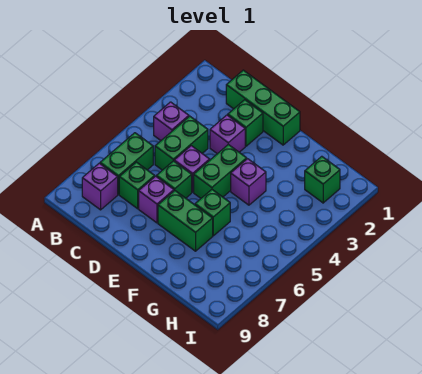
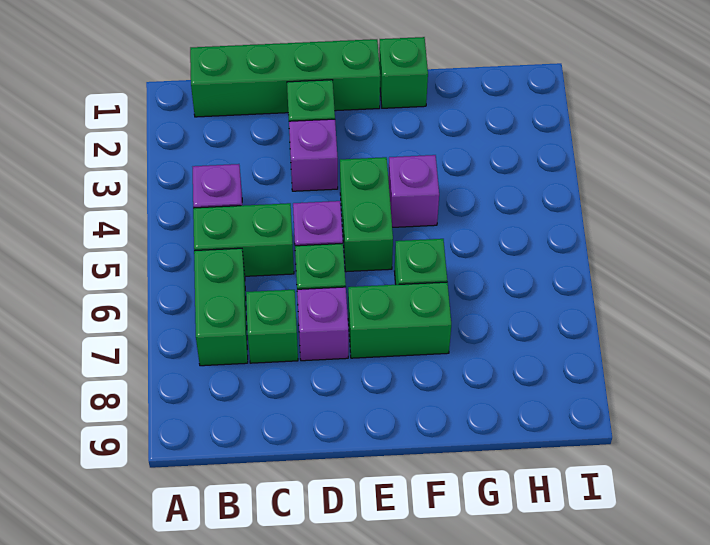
purple brick B8 level 1 -> none
green brick C1:E1 level 1 -> green brick B1:E1 level 1
green brick C4:C5 level 1 -> green brick B5:C5 level 1
green brick H2 level 1 -> green brick F1 level 1

